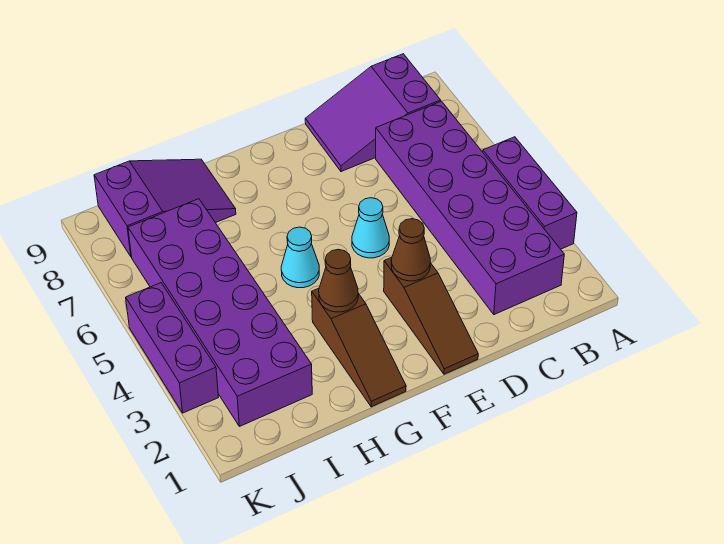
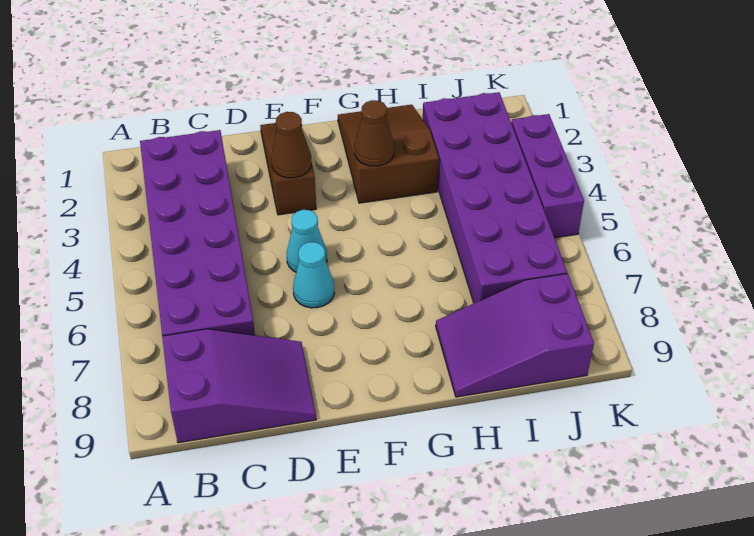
purple brick A3:A5 level 1 -> none
brown slope G1:G3 level 1 top 3 -> brown slope G1:H3 level 1 top 3
cyan cone G5 level 1 -> cyan cone E6 level 1

